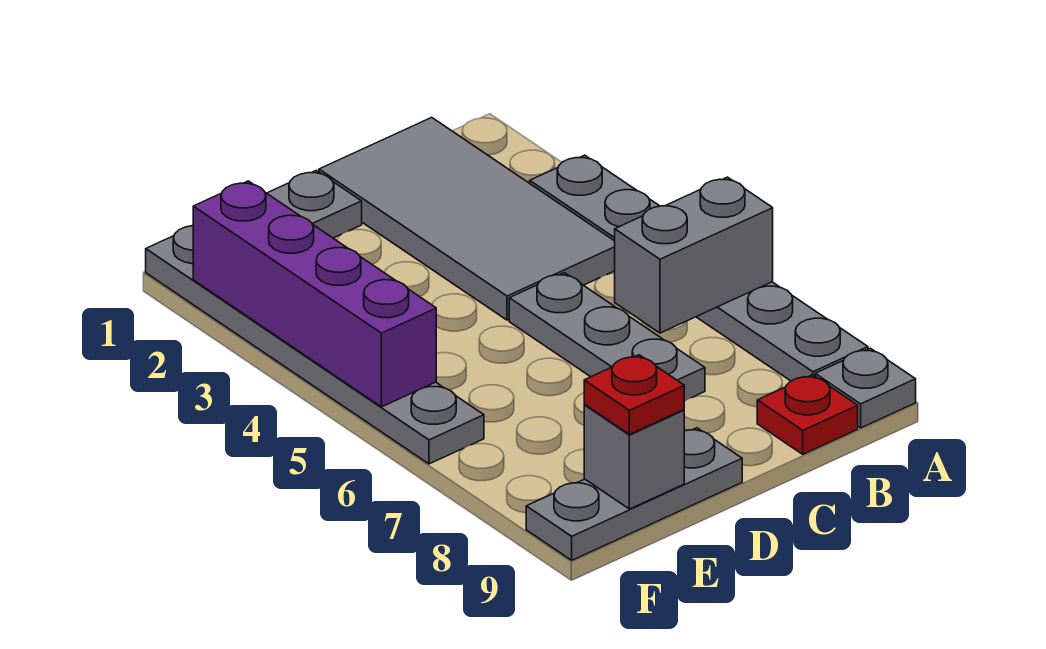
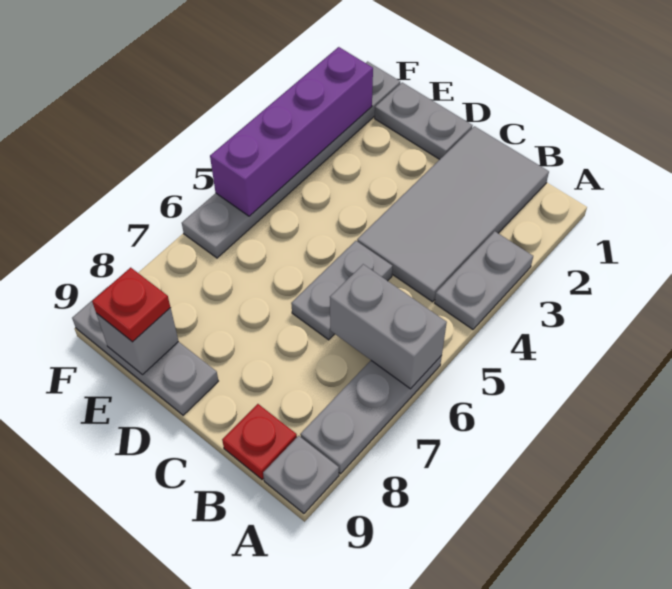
grey plate C5:C7 level 1 -> grey plate C5:C6 level 1

